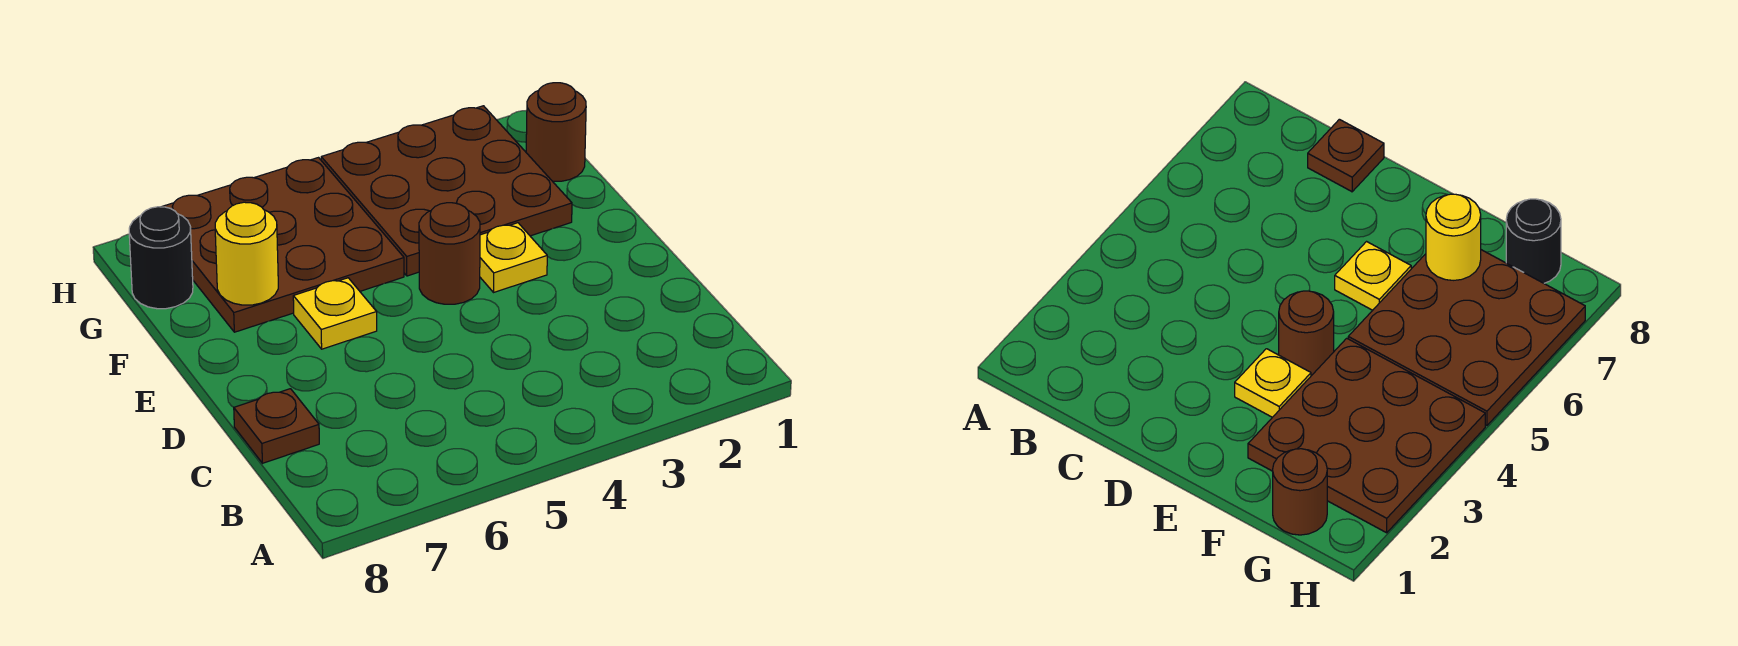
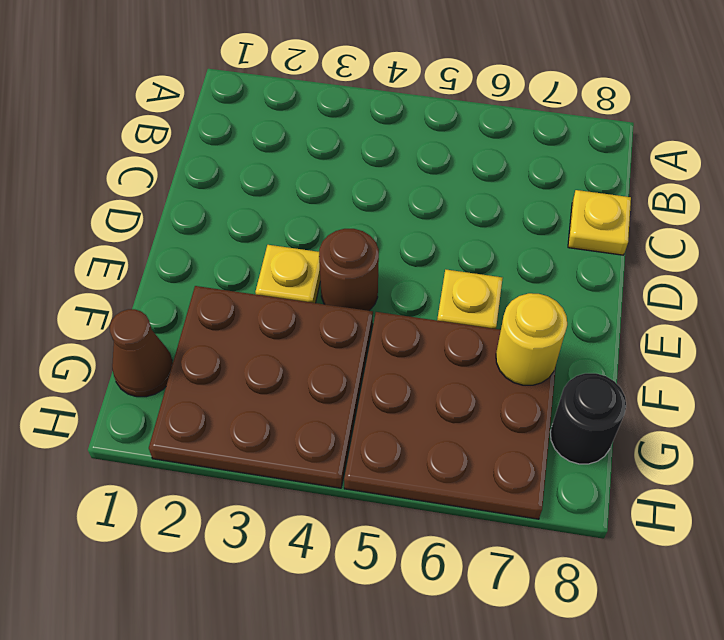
brown plate C8 level 1 -> yellow plate C8 level 1
brown round brick G1 level 1 -> brown cone G1 level 1

